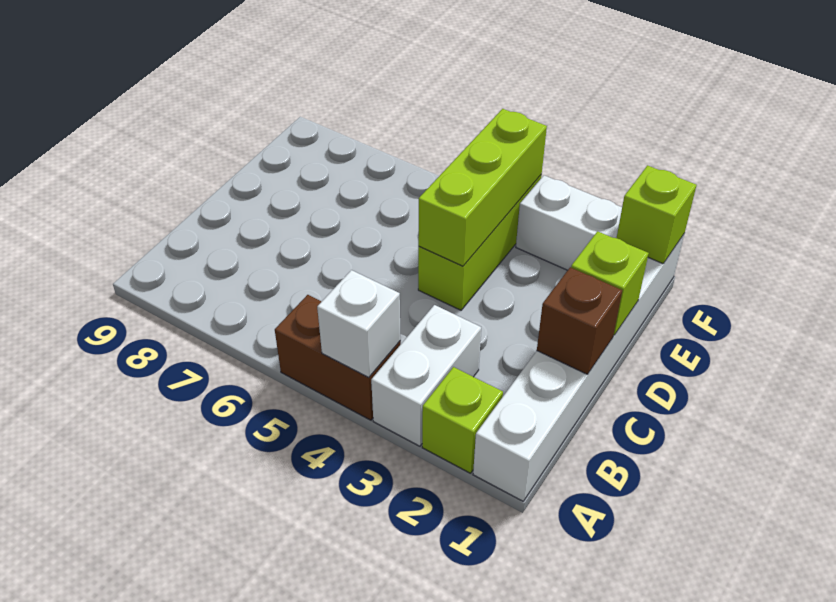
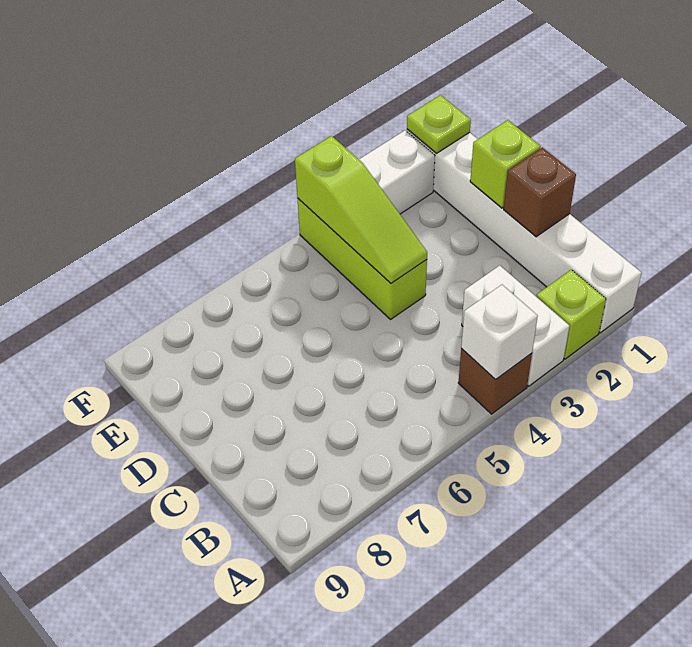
brown brick A4:A5 level 1 -> brown brick A4 level 1
lime brick D4:F4 level 2 -> lime slope D4:F4 level 2 top F
lime brick F1 level 2 -> lime plate F1 level 2

